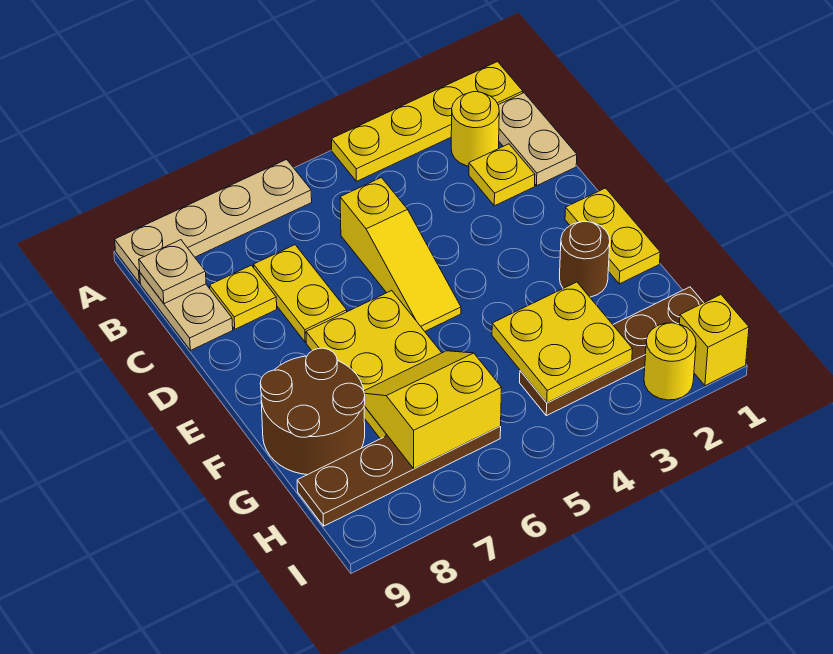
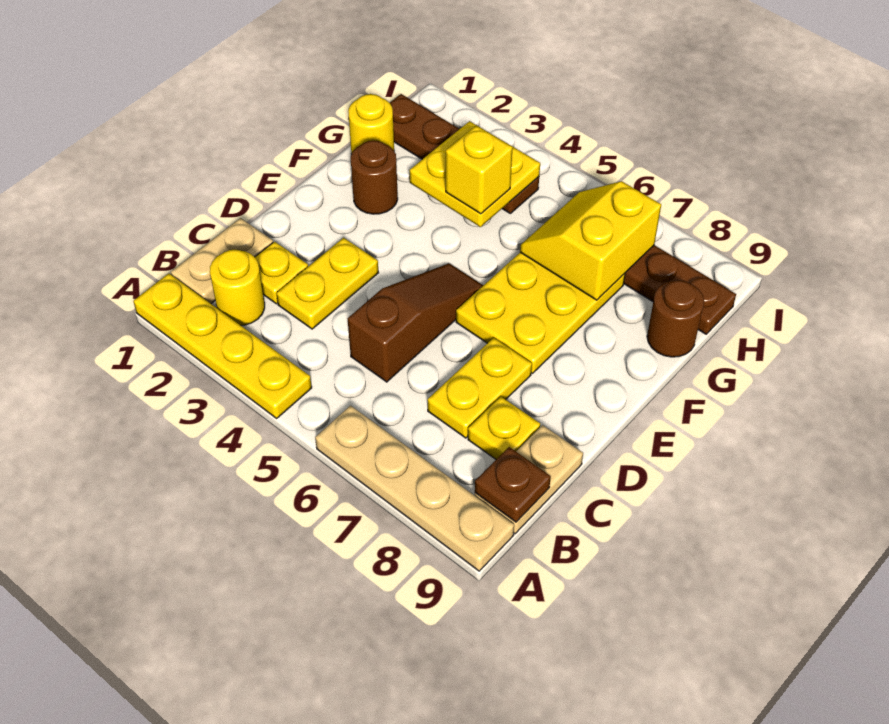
tan plate B9 level 2 -> brown plate B9 level 2
yellow slope C5:E5 level 1 top C -> brown slope C5:E5 level 1 top C
yellow plate E1:F1 level 1 -> yellow plate C3:D3 level 1
brown round brick F8:G9 level 1 -> brown round brick G9 level 1
yellow slope G6:H7 level 2 top H -> yellow slope G6:H7 level 2 top 7
yellow brick I1 level 1 -> yellow brick G4 level 3
yellow round brick I2 level 1 -> yellow round brick G1 level 1

